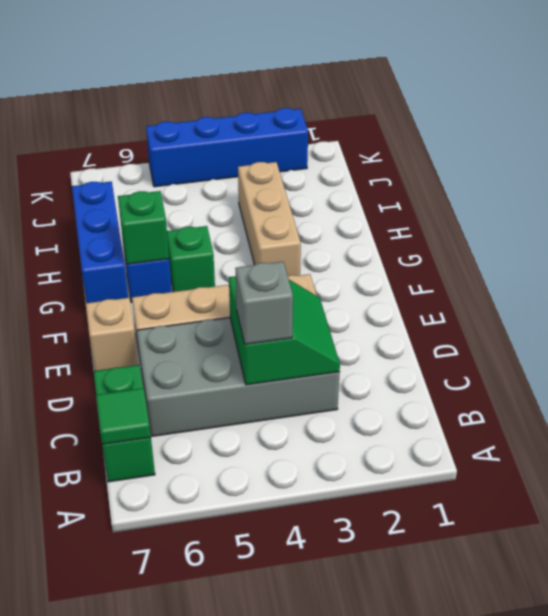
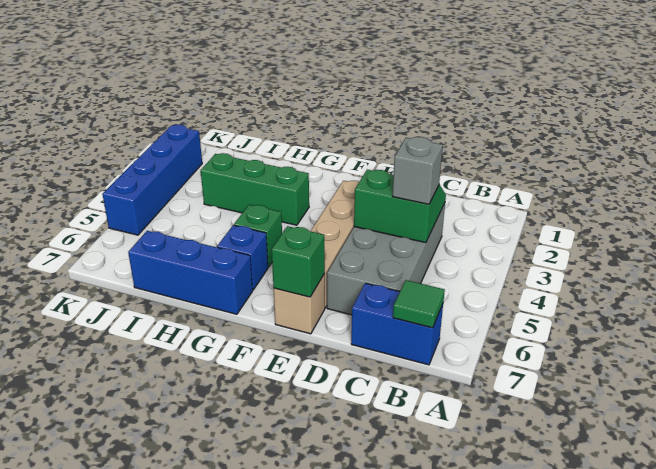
green brick B7:C7 level 1 -> blue brick B7:C7 level 1
tan brick G3:I3 level 1 -> green brick G3:I3 level 1
green brick G6 level 2 -> green brick E7 level 2

